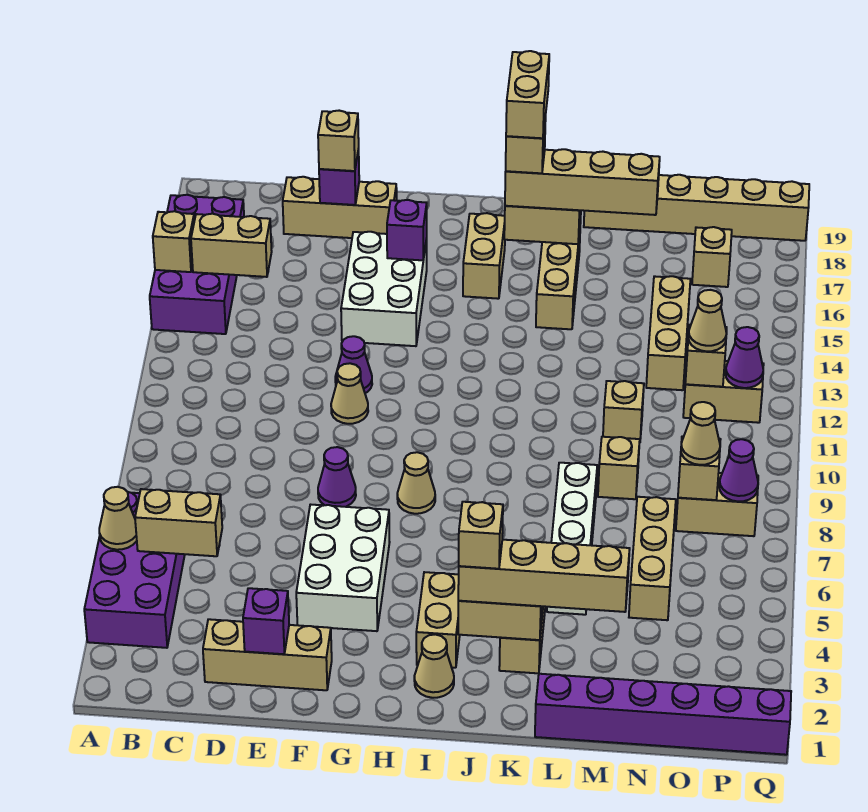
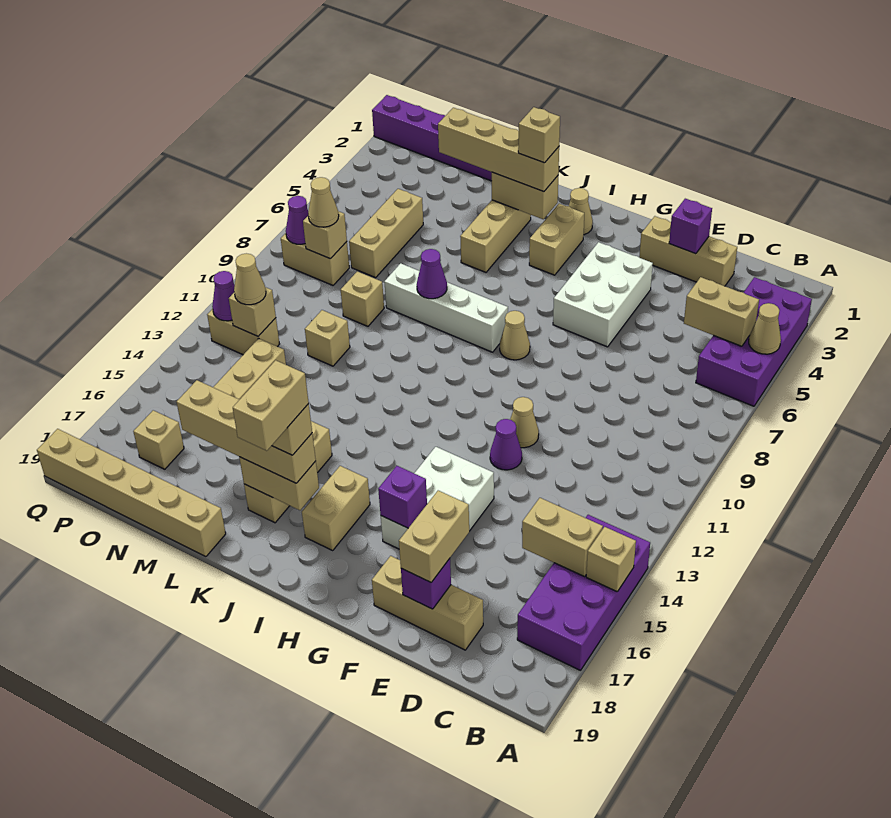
tan brick E18 level 3 -> tan brick E17:E18 level 3
purple cone F8 level 1 -> purple cone K8 level 2
white brick L5:L8 level 1 -> white brick I8:L8 level 1

